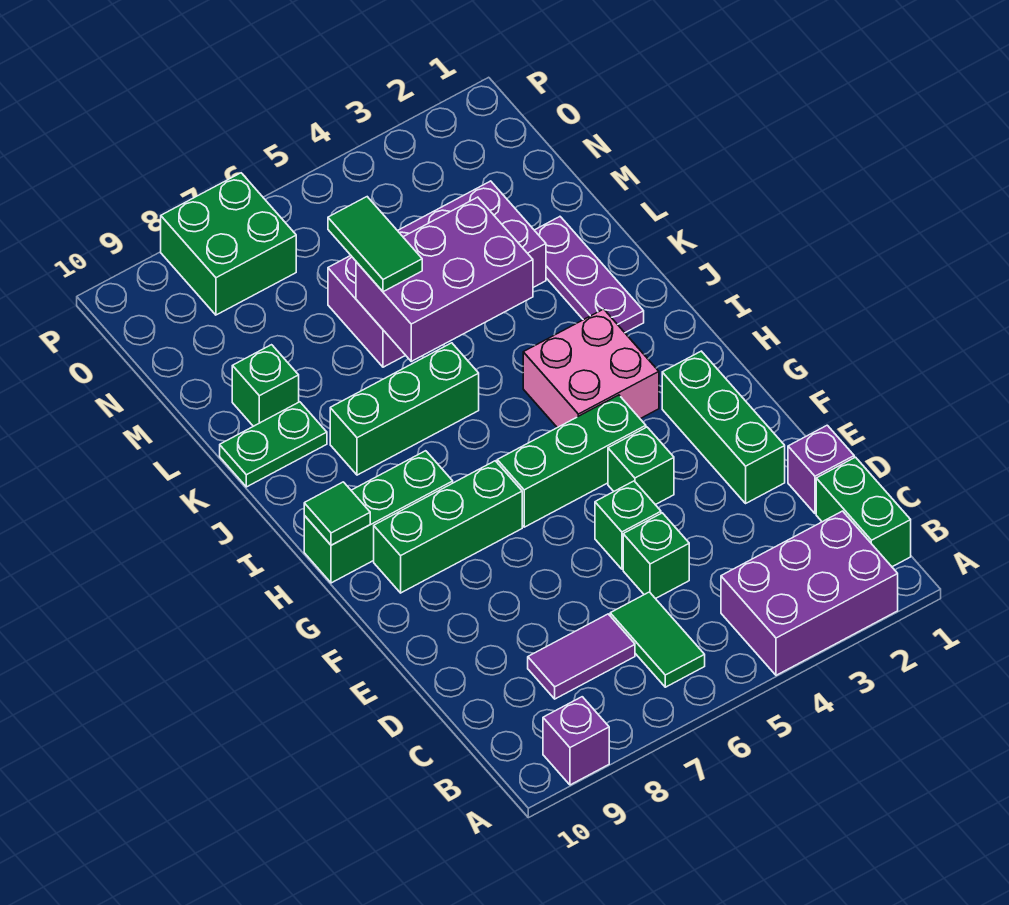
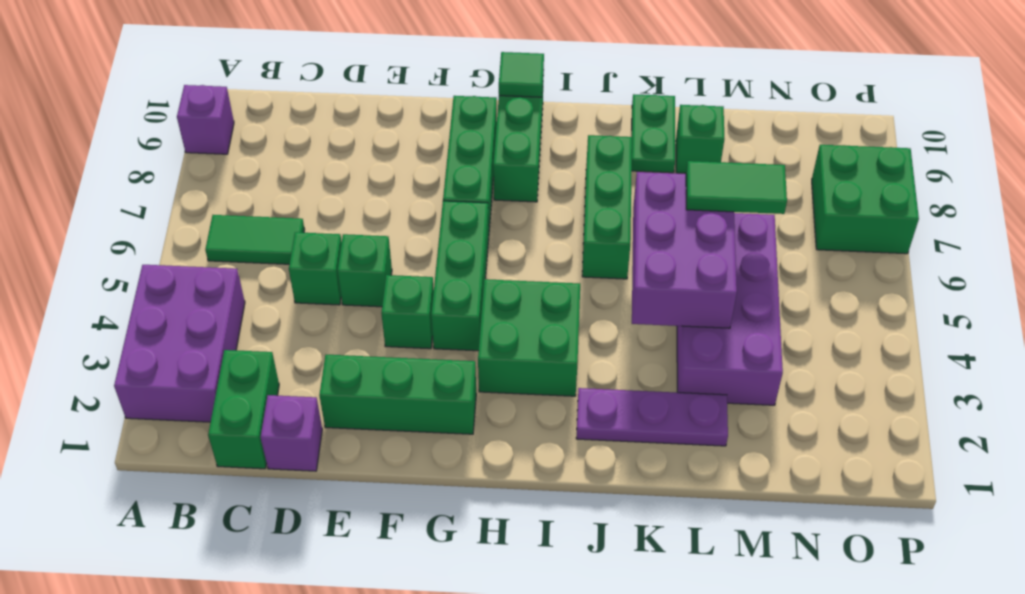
green brick B1:C1 level 1 -> green brick C1:C2 level 1
purple tile C7:C8 level 1 -> none
pink brick H3:I4 level 1 -> green brick H3:I4 level 1

